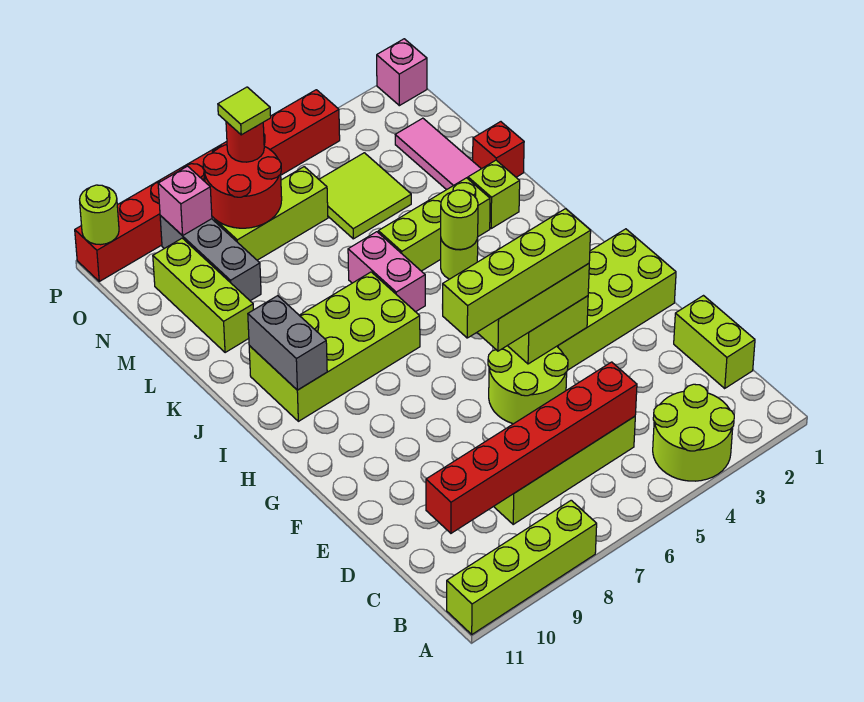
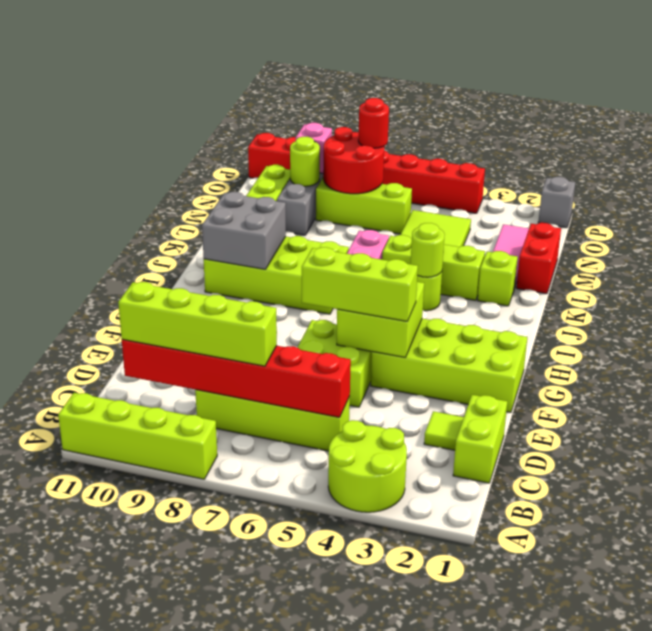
lime round brick E5:F6 level 1 -> lime brick E5:F6 level 1
lime brick F4:F7 level 4 -> lime brick C7:C10 level 3
grey brick I10:J10 level 2 -> grey brick I9:J10 level 2
red brick L1 level 1 -> red brick L1:M1 level 1
lime tile O7 level 4 -> lime tile D2 level 1
pink brick P1 level 1 -> grey brick P1 level 1
lime round brick P11 level 2 -> lime round brick N9 level 2

